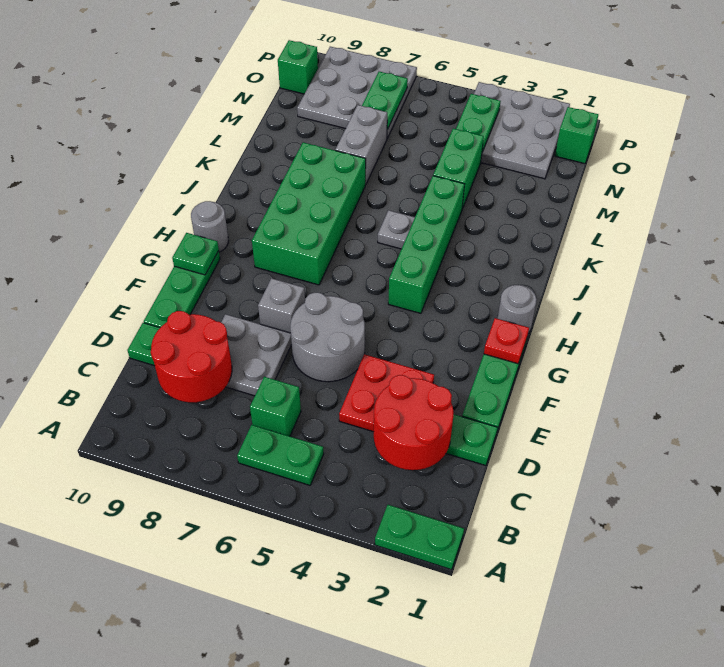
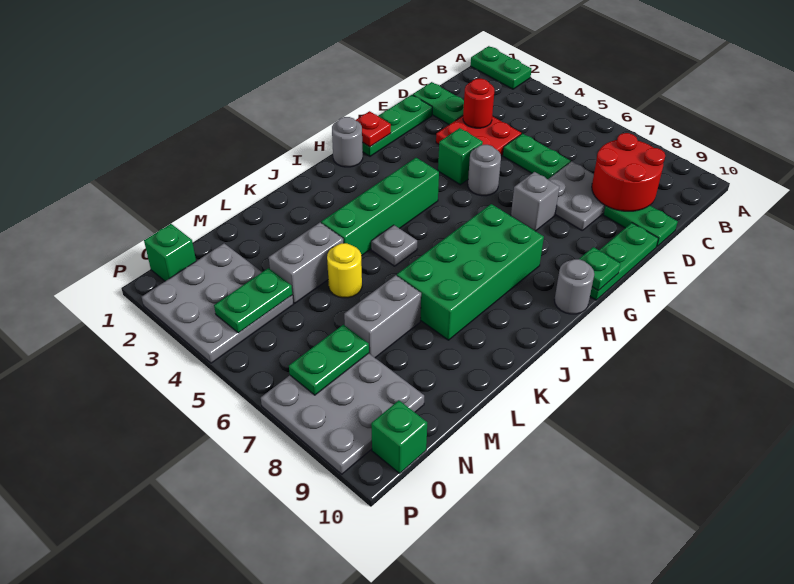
green plate B5:B6 level 1 -> green plate D5:D6 level 1
red round brick C2:D3 level 2 -> red round brick D3 level 2
green brick C6 level 1 -> green brick F4 level 1
grey round brick E5:F6 level 1 -> grey round brick F5 level 1
green brick L4:M4 level 1 -> grey brick L4:M4 level 1
none -> yellow round brick L5 level 1

